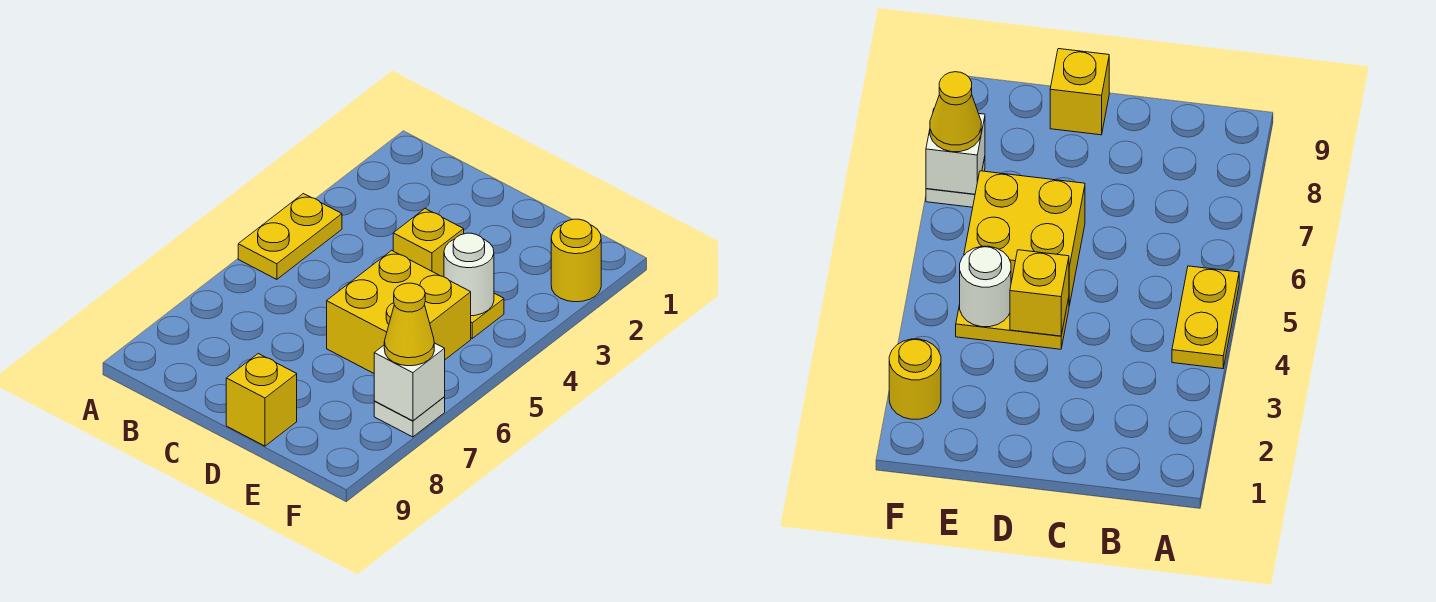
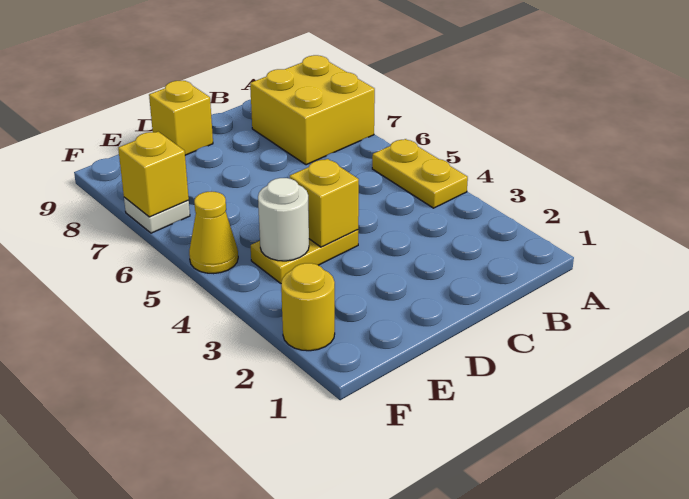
yellow brick D5:E6 level 1 -> yellow brick A7:B8 level 1
white brick F7 level 2 -> yellow brick F7 level 2
yellow cone F7 level 3 -> yellow cone F5 level 1

